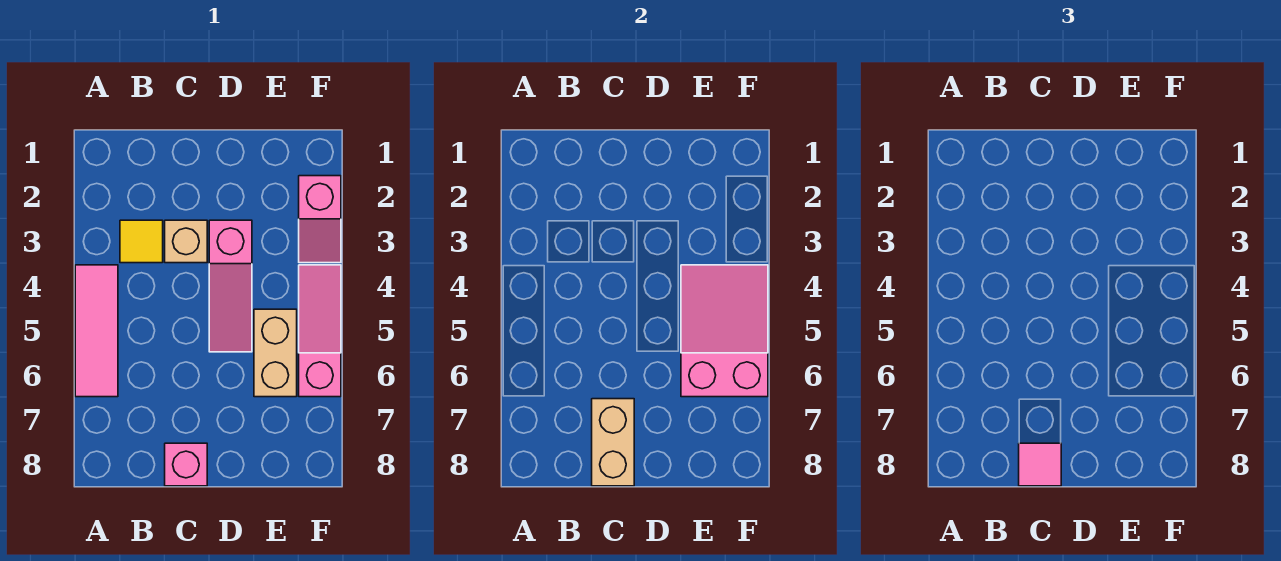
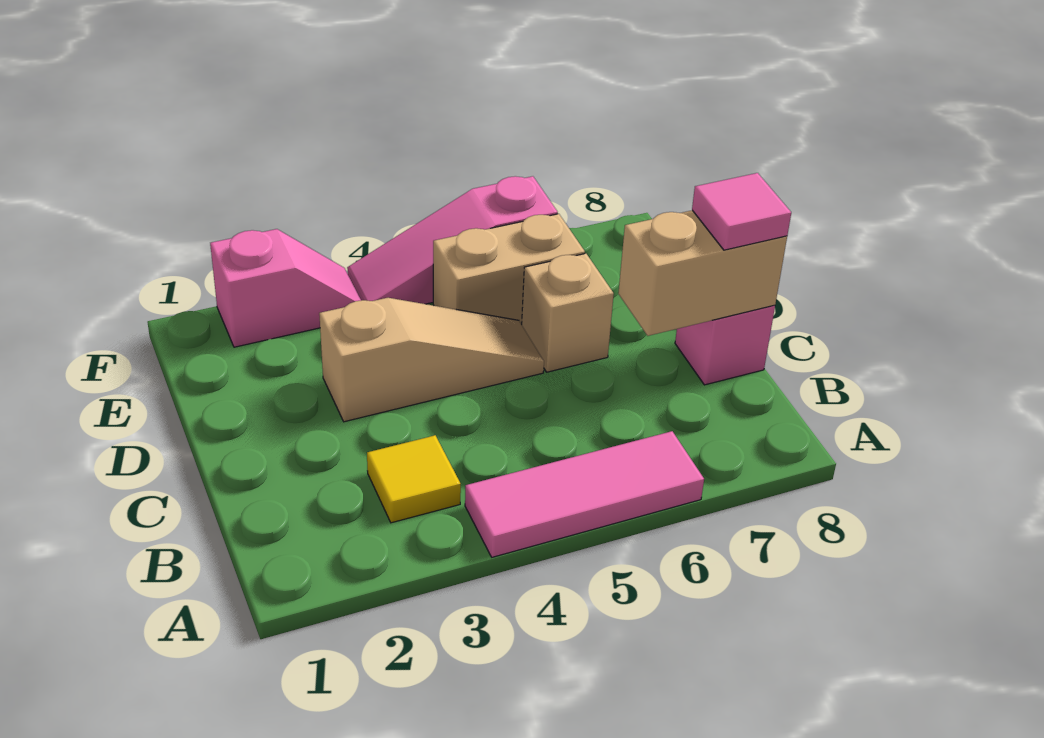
tan brick C3 level 1 -> tan brick D6 level 1
pink slope D3:D5 level 1 top 3 -> tan slope D3:D5 level 1 top 3
pink slope E4:F6 level 2 top 6 -> none

